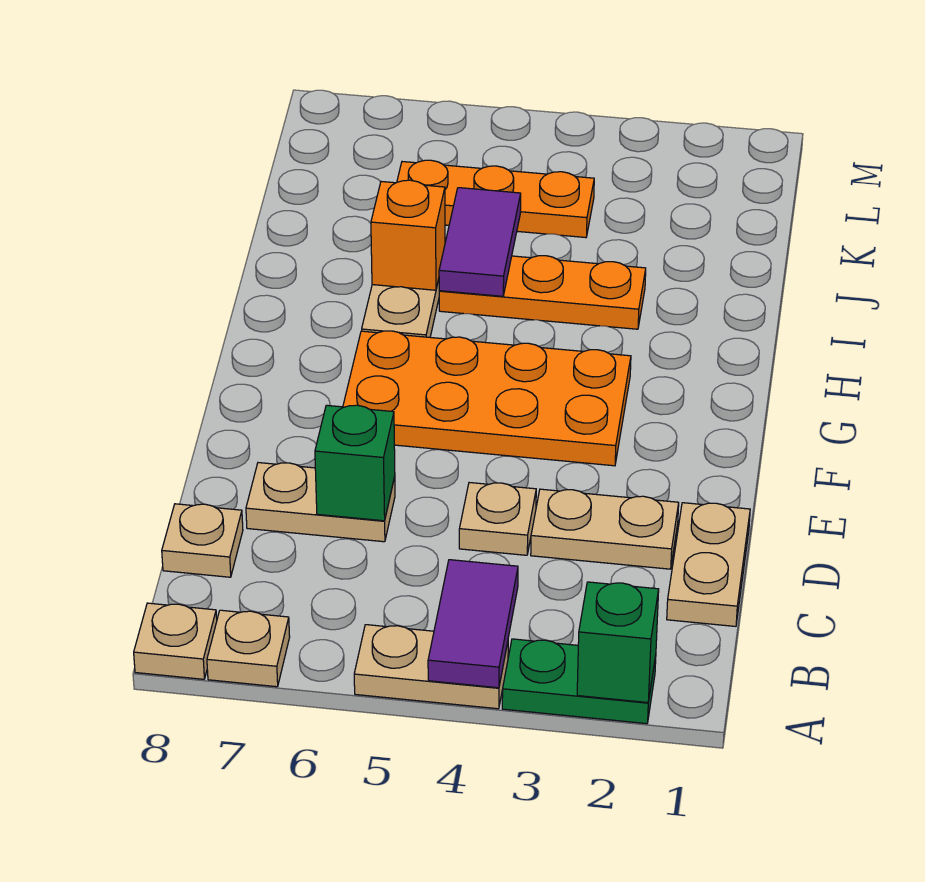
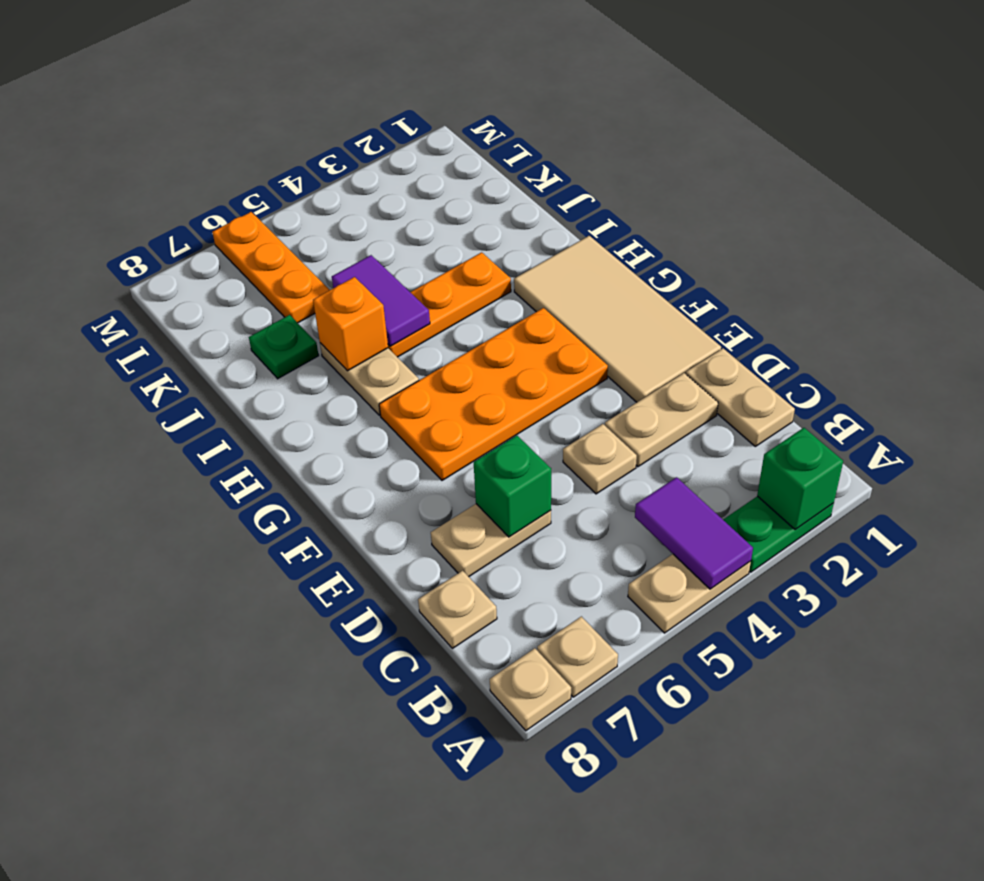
none -> tan tile E1:H2 level 1
none -> green plate J7 level 1
orange plate K4:K6 level 1 -> orange plate K6:M6 level 1

